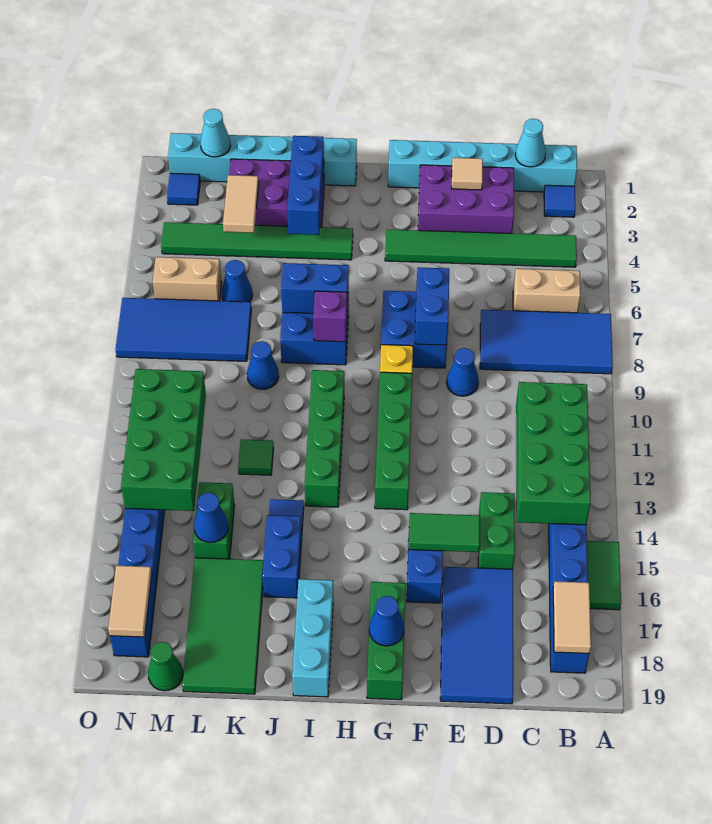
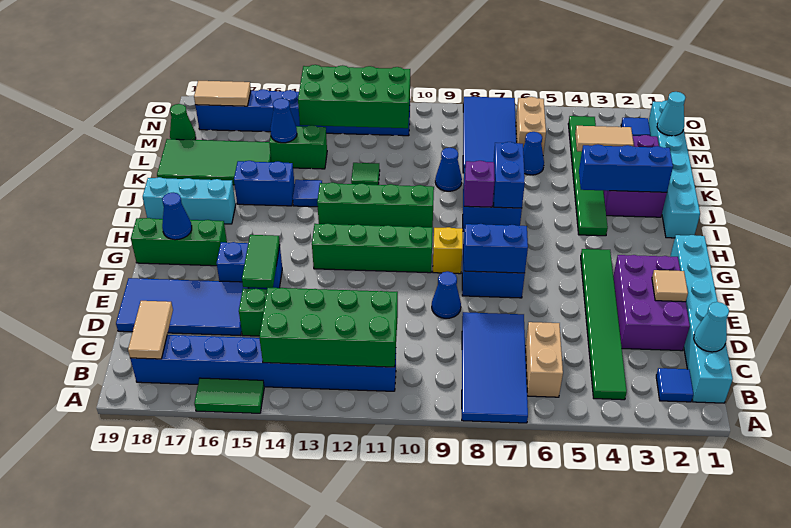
tan tile B17:B18 level 2 -> tan tile B18:C18 level 2

